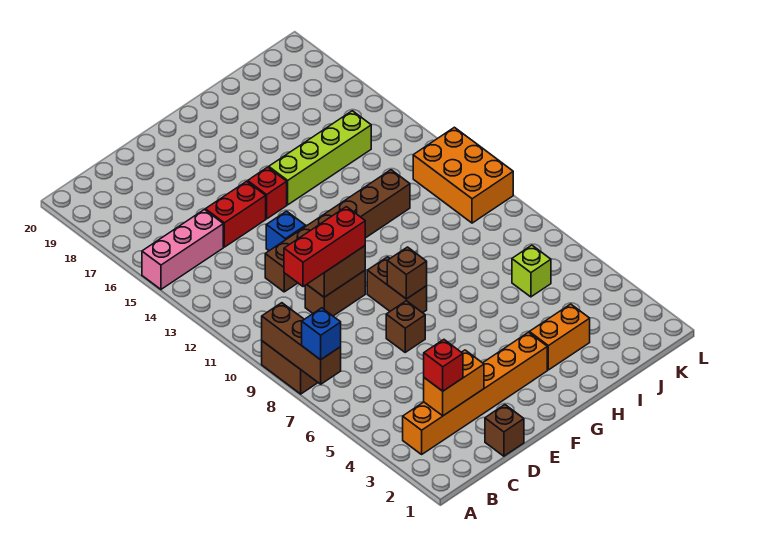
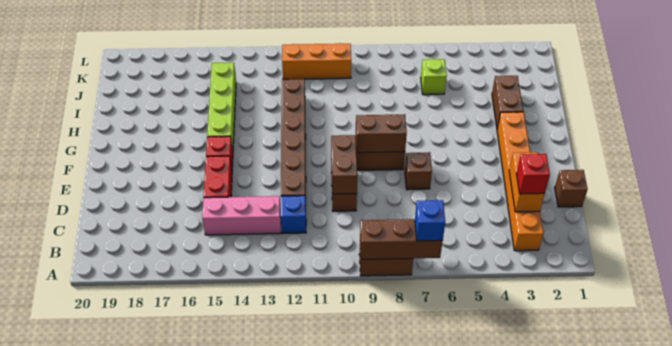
pink brick A15:C15 level 1 -> pink brick C13:C15 level 1
red brick C10:E10 level 3 -> none
blue brick E13 level 1 -> blue brick C12 level 1
brown brick F8 level 2 -> brown brick F8:F9 level 2
orange brick H3:I3 level 1 -> brown brick H3:I3 level 1
orange brick K10:L12 level 1 -> orange brick K10:K12 level 1

